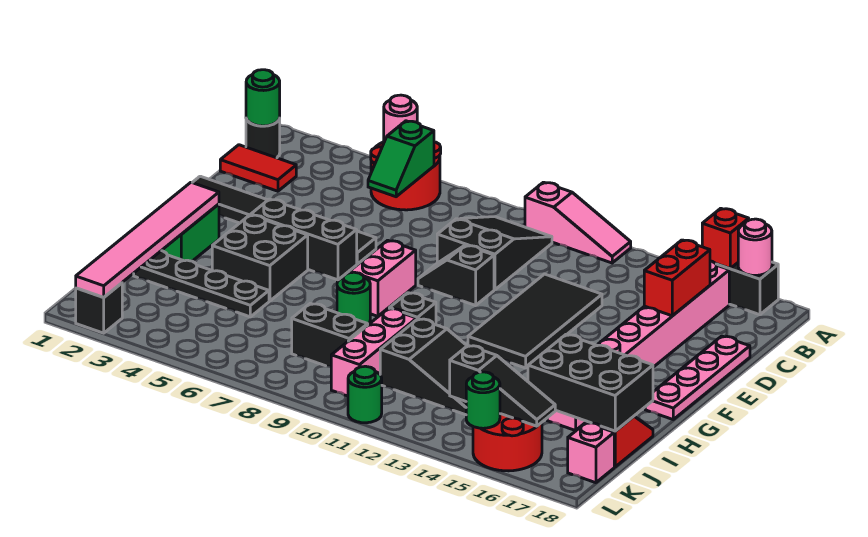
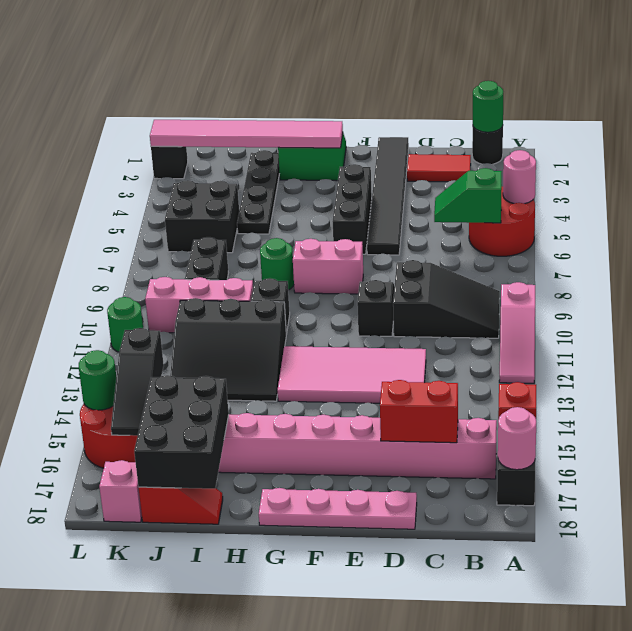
red tile C1:C2 level 1 -> red tile C2:D2 level 1
black tile D12:G13 level 1 -> pink tile D12:G13 level 1
black brick G4:H5 level 1 -> black brick J5:K6 level 1
black slope I11:J13 level 1 top 11 -> black slope H11:J13 level 1 top 11

